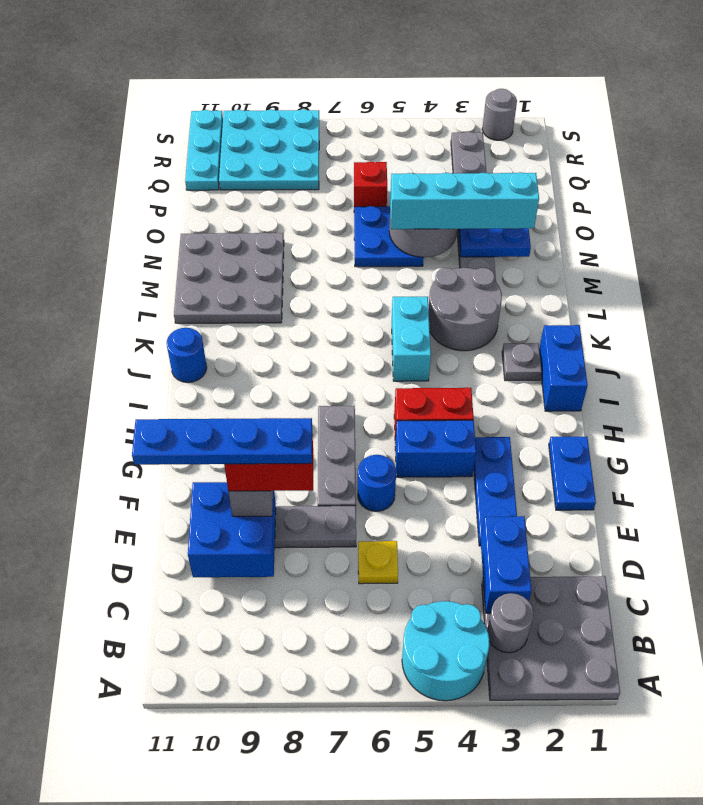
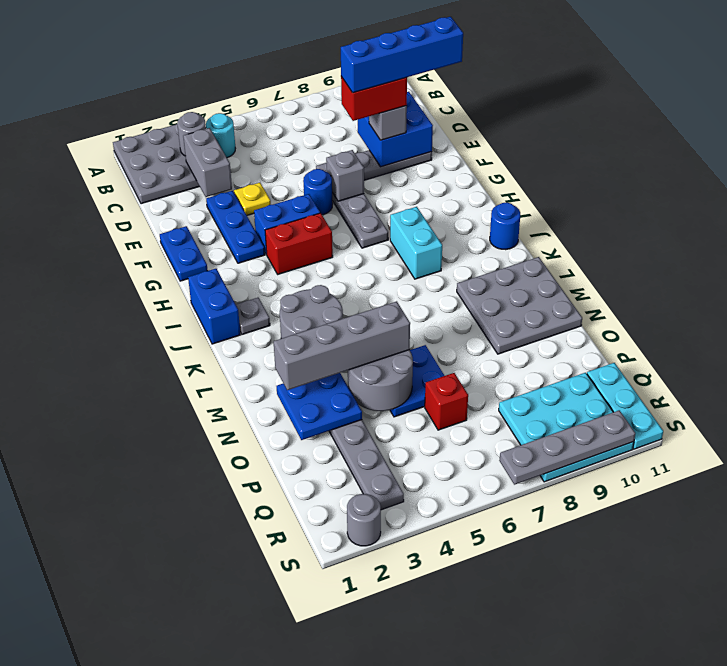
cyan round brick A4:B5 level 1 -> cyan round brick B4 level 1
blue brick C3:D3 level 2 -> grey brick C3:D3 level 2
yellow plate D6 level 1 -> yellow plate E4 level 1
blue plate E8:E11 level 5 -> blue brick E8:E11 level 5
none -> grey brick F7 level 2
cyan brick J5:K5 level 1 -> cyan brick I8:J8 level 1
cyan brick N2:N5 level 3 -> grey brick N2:N5 level 3
none -> grey plate S7:S10 level 2

